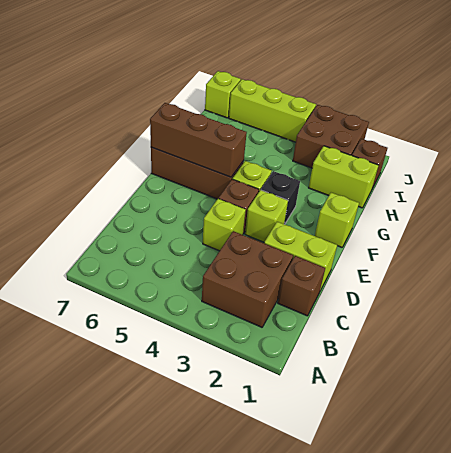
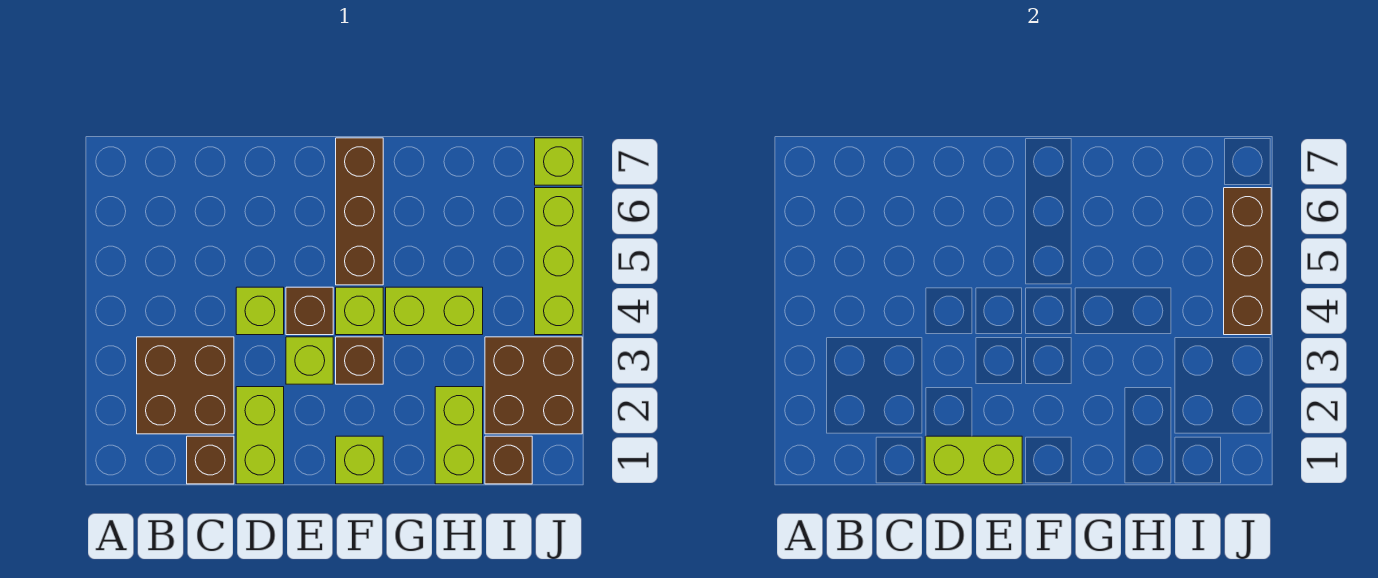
none -> lime brick D1:E1 level 2
black brick F3 level 1 -> brown brick F3 level 1
brown brick F5:F7 level 2 -> brown brick J4:J6 level 2
none -> lime brick G4:H4 level 1

